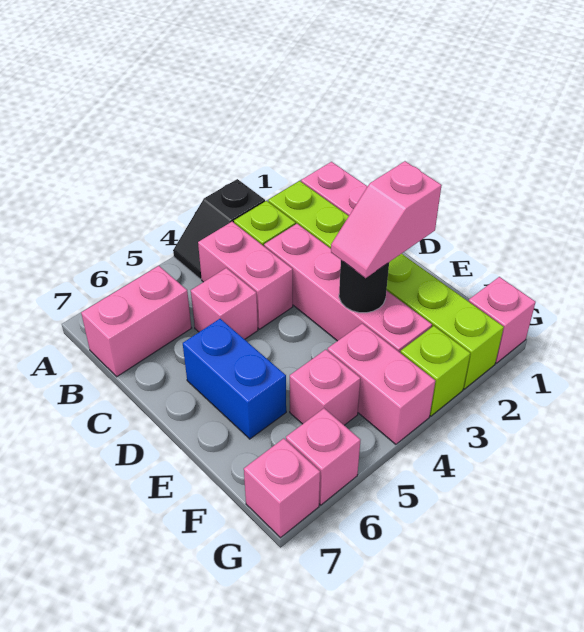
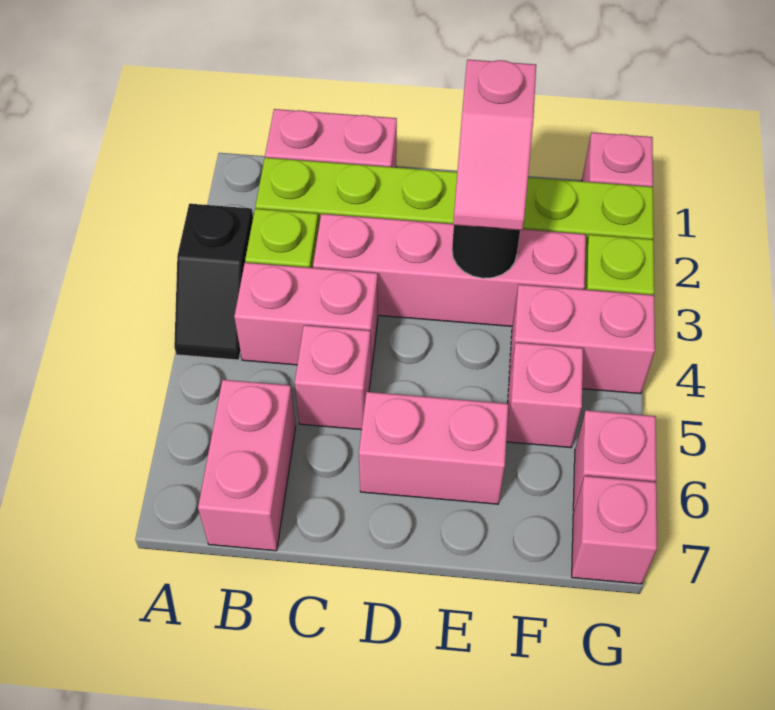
blue brick D6:E6 level 1 -> pink brick D6:E6 level 1

